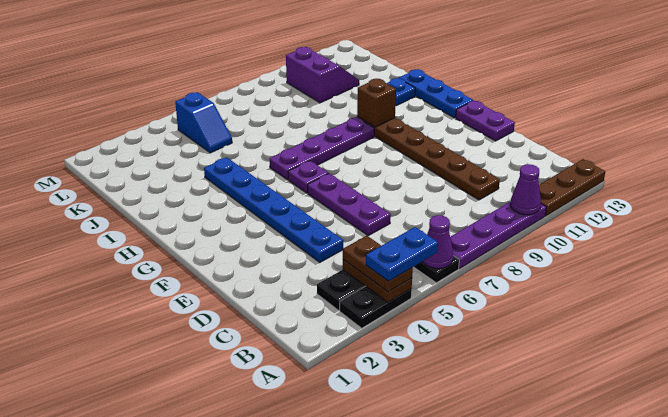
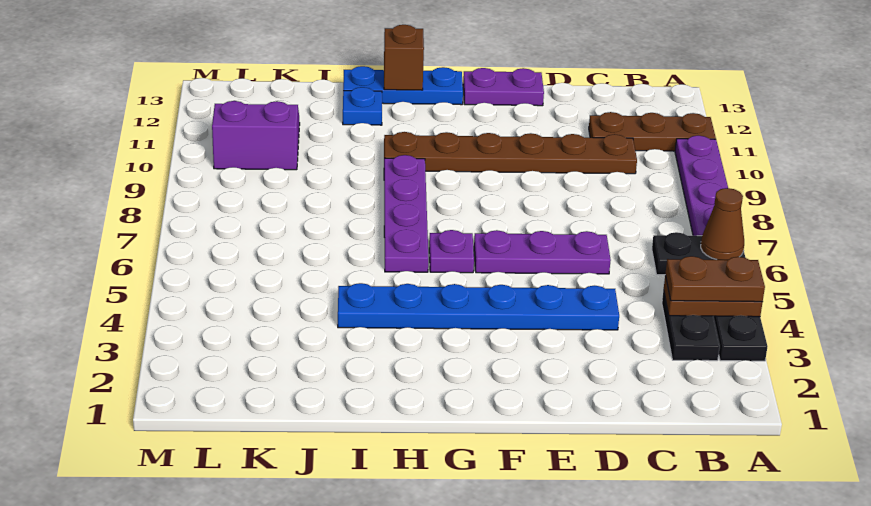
blue plate A4:A5 level 4 -> none
purple cone A6 level 2 -> brown cone A6 level 2
purple cone A10 level 2 -> none
brown plate A11:A13 level 1 -> brown plate A11:C11 level 1
brown brick H10 level 2 -> brown brick H13 level 2
blue slope K5:L5 level 1 top L -> none

